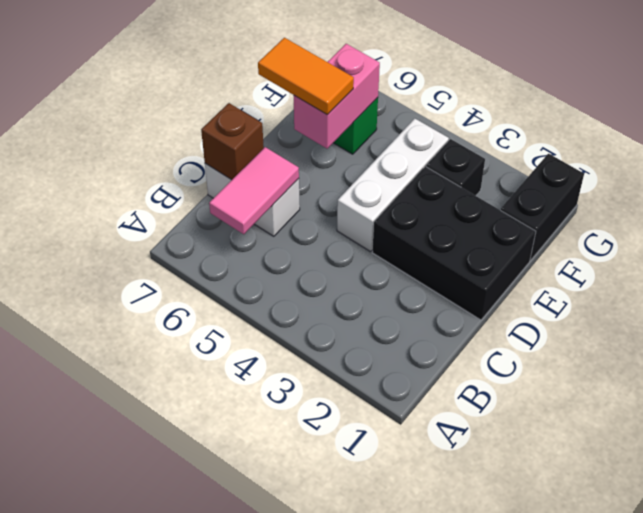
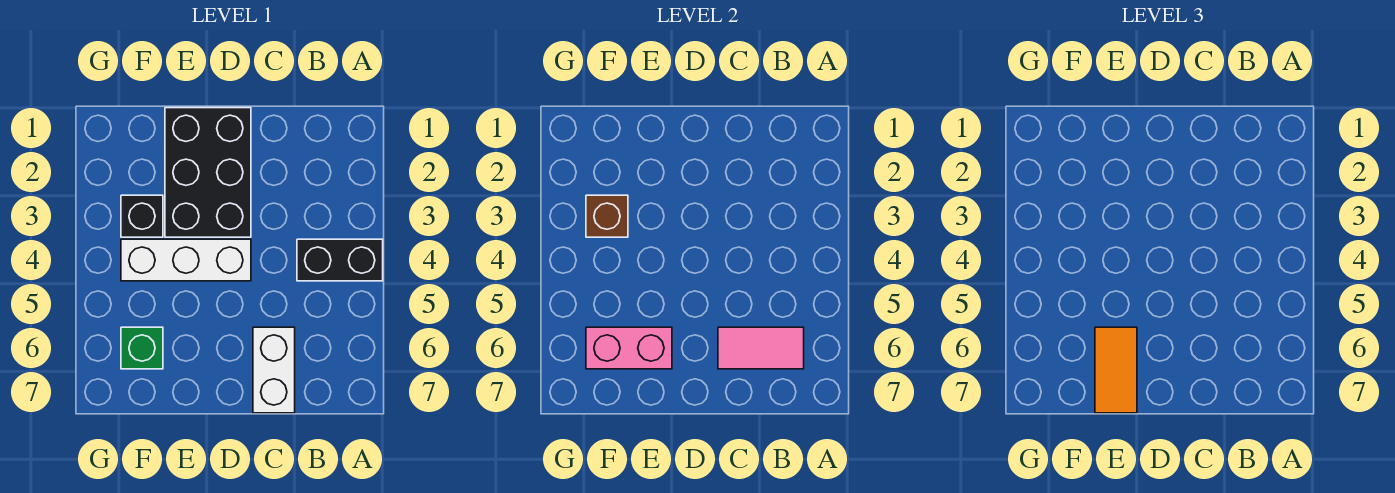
brown brick C7 level 2 -> brown brick F3 level 2
black brick F1:G1 level 1 -> black brick A4:B4 level 1

